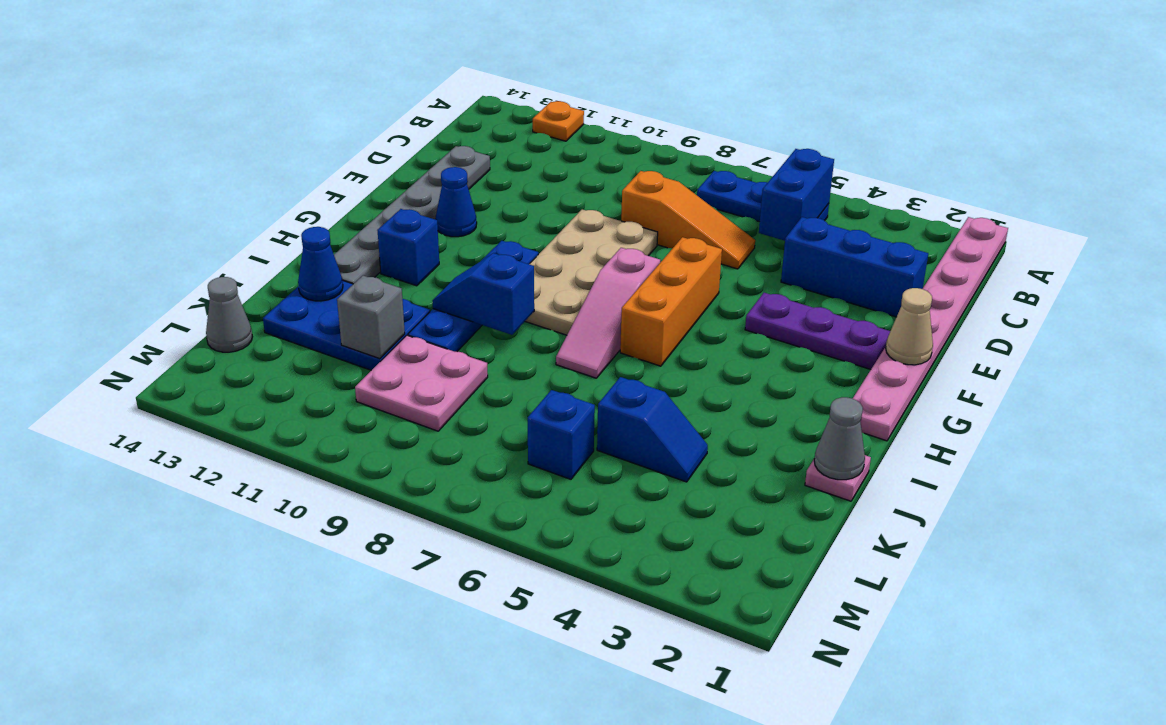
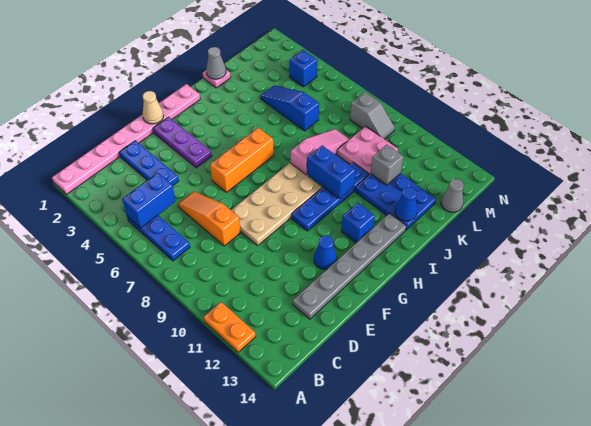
orange plate A12 level 1 -> orange plate A11:A12 level 1
blue brick D2:D4 level 1 -> blue plate D2:D4 level 1
pink slope G7:I7 level 1 top G -> pink slope I8:K8 level 1 top I
blue slope I9:I10 level 2 top 9 -> blue brick I9:I10 level 2
blue slope K4:K5 level 1 top 5 -> blue slope K4:K6 level 1 top 6
blue brick L6 level 1 -> blue brick M4 level 1
none -> grey slope M8:M9 level 1 top 8

